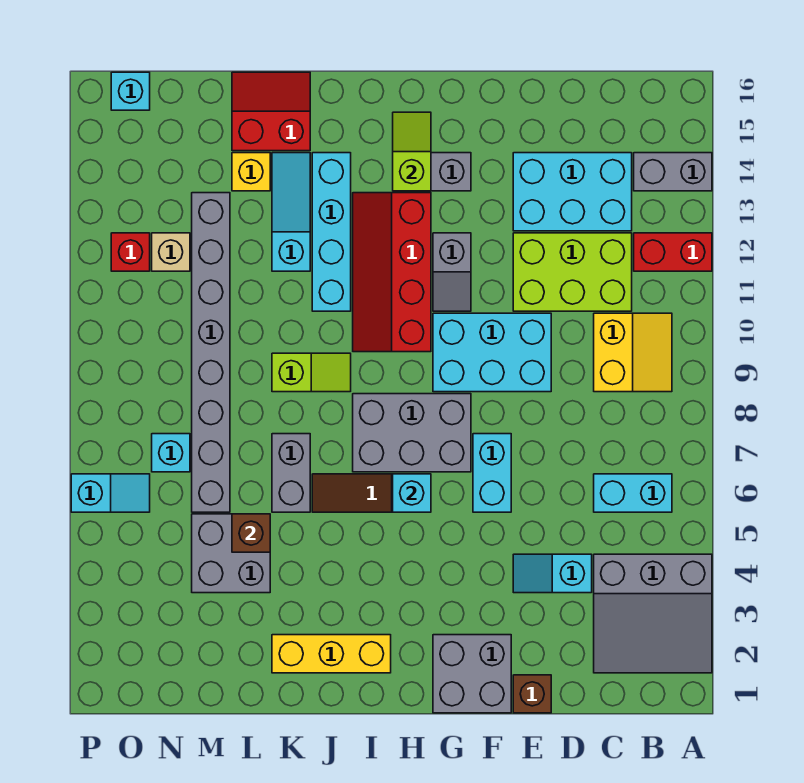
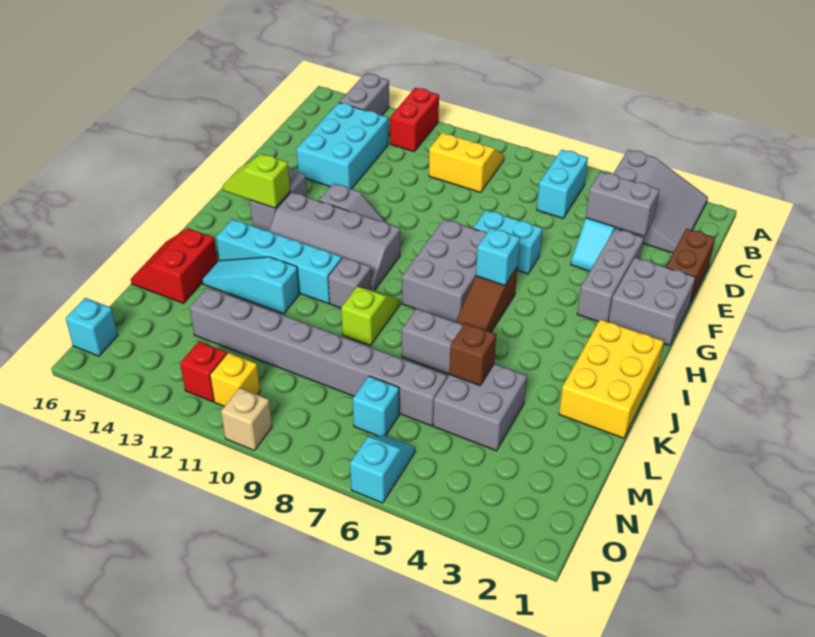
lime brick C11:E12 level 1 -> none
none -> grey brick D3:D4 level 2
brown brick E1 level 1 -> brown brick D1:E1 level 1
none -> grey brick E3:G3 level 1
cyan brick E9:G10 level 1 -> none
red slope H10:I13 level 1 top H -> grey slope H10:I13 level 1 top H
yellow brick I2:K2 level 1 -> yellow brick I1:K2 level 1
none -> grey brick J10 level 1
yellow brick L14 level 1 -> yellow brick O11 level 1
tan brick N12 level 1 -> tan brick P10 level 1

